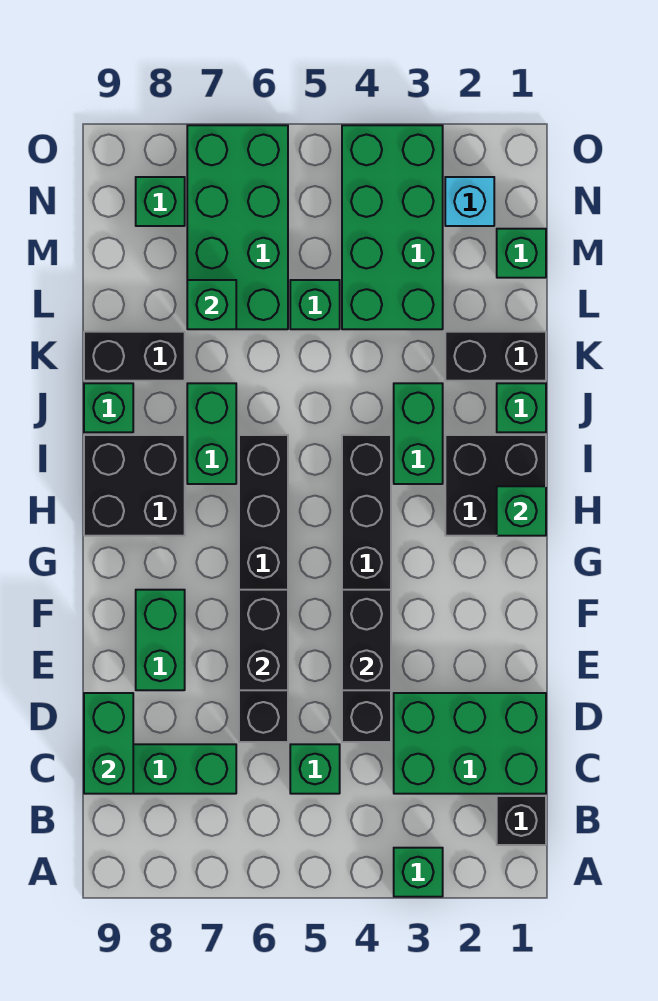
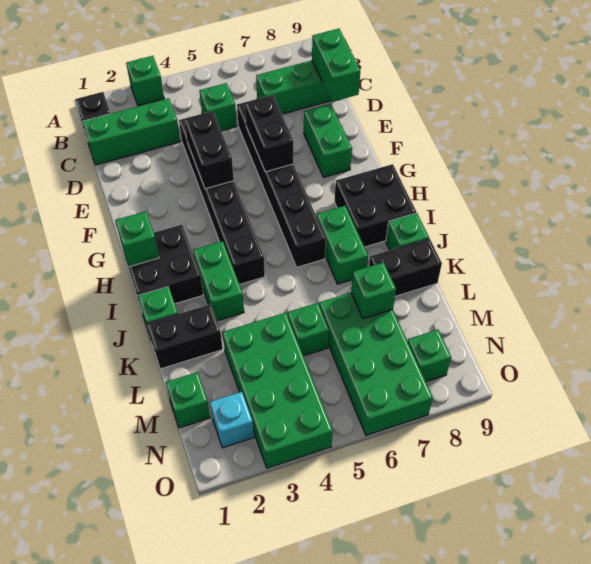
green brick C1:D3 level 1 -> green brick C1:C3 level 1

